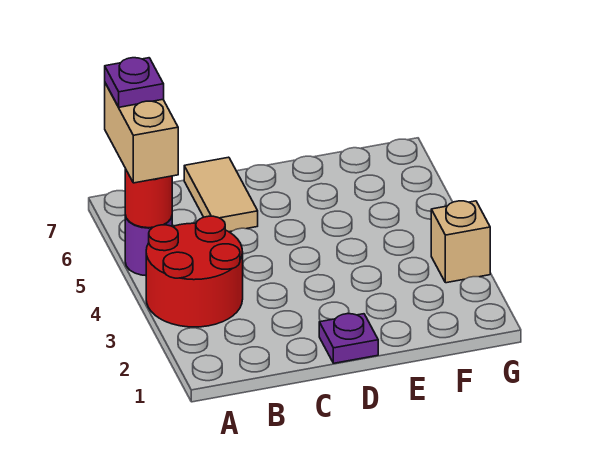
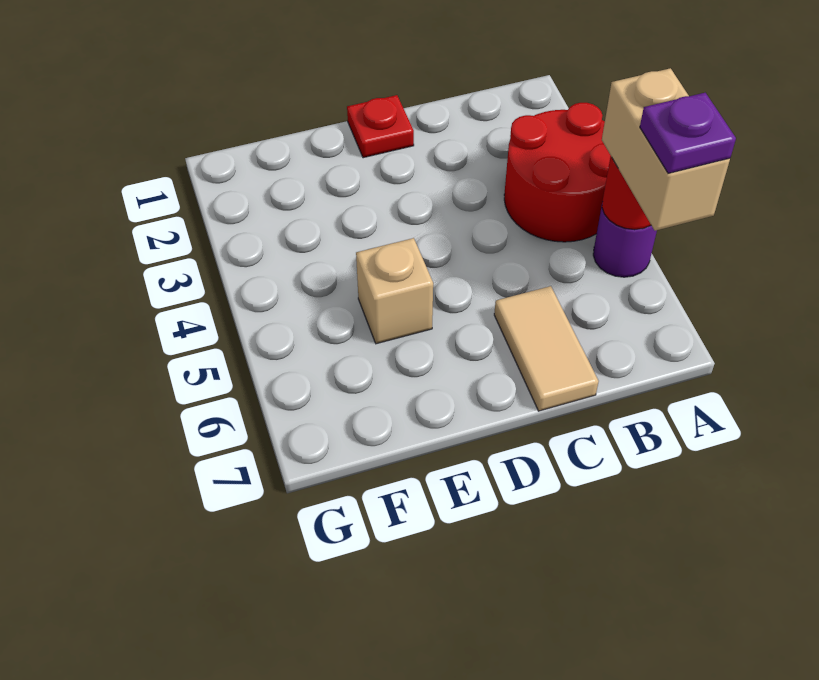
purple plate D1 level 1 -> red plate D1 level 1
tan brick G3 level 1 -> tan brick E5 level 1

